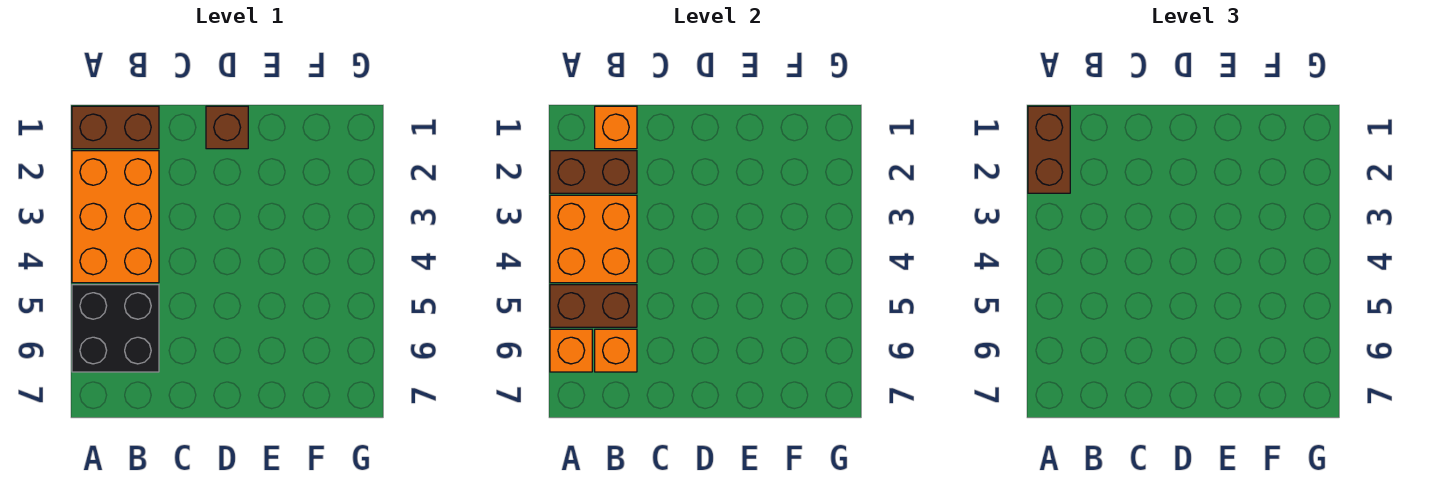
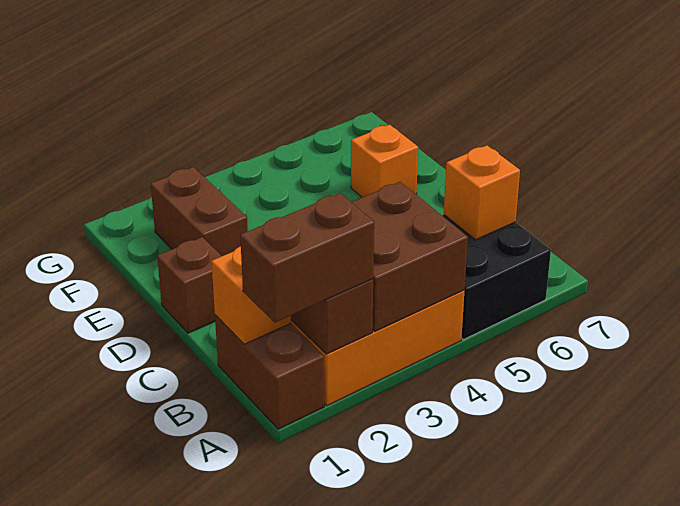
orange brick A3:B4 level 2 -> brown brick A3:B4 level 2
brown brick A5:B5 level 2 -> brown brick E2:F2 level 1
orange brick A6 level 2 -> orange brick E6 level 1

